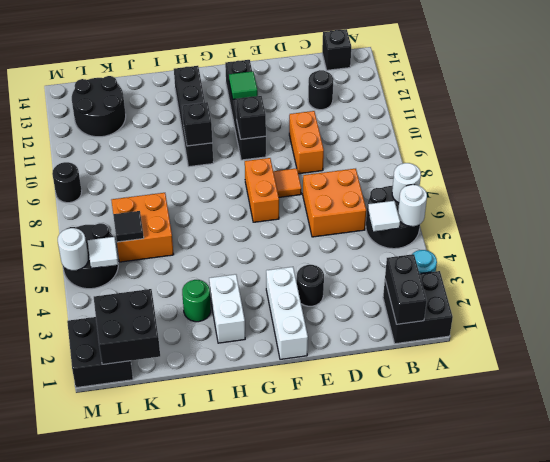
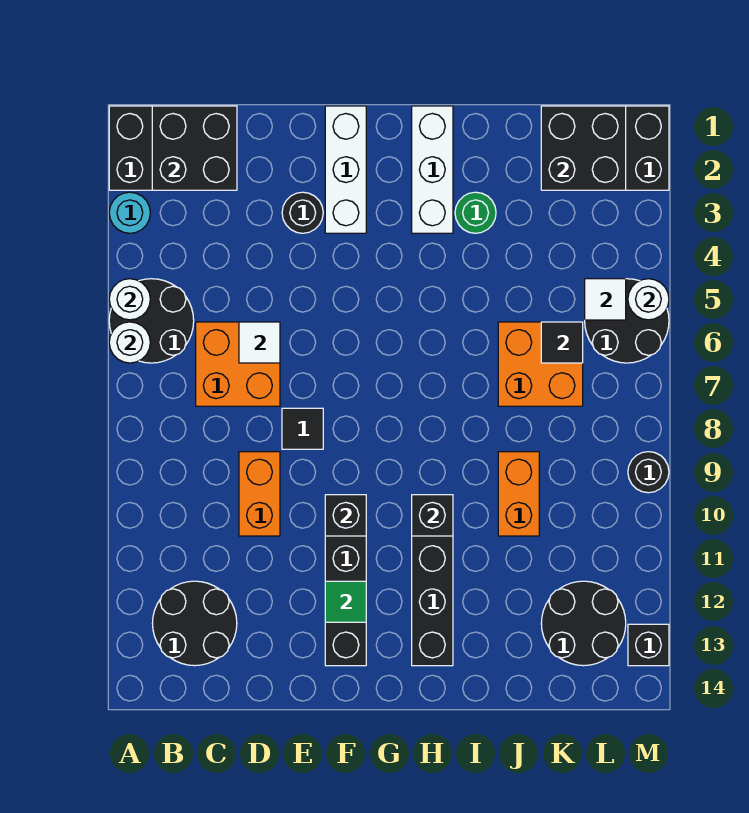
black brick B1:B2 level 2 -> black brick B1:C2 level 2
white tile B5 level 2 -> white tile D6 level 2
black brick B14 level 1 -> black brick M13 level 1
black round brick C12 level 1 -> black round brick B12:C13 level 1
orange tile E8 level 1 -> black tile E8 level 1
orange brick F7:F8 level 1 -> orange brick J9:J10 level 1
white brick H2:H3 level 1 -> white brick H1:H3 level 1

